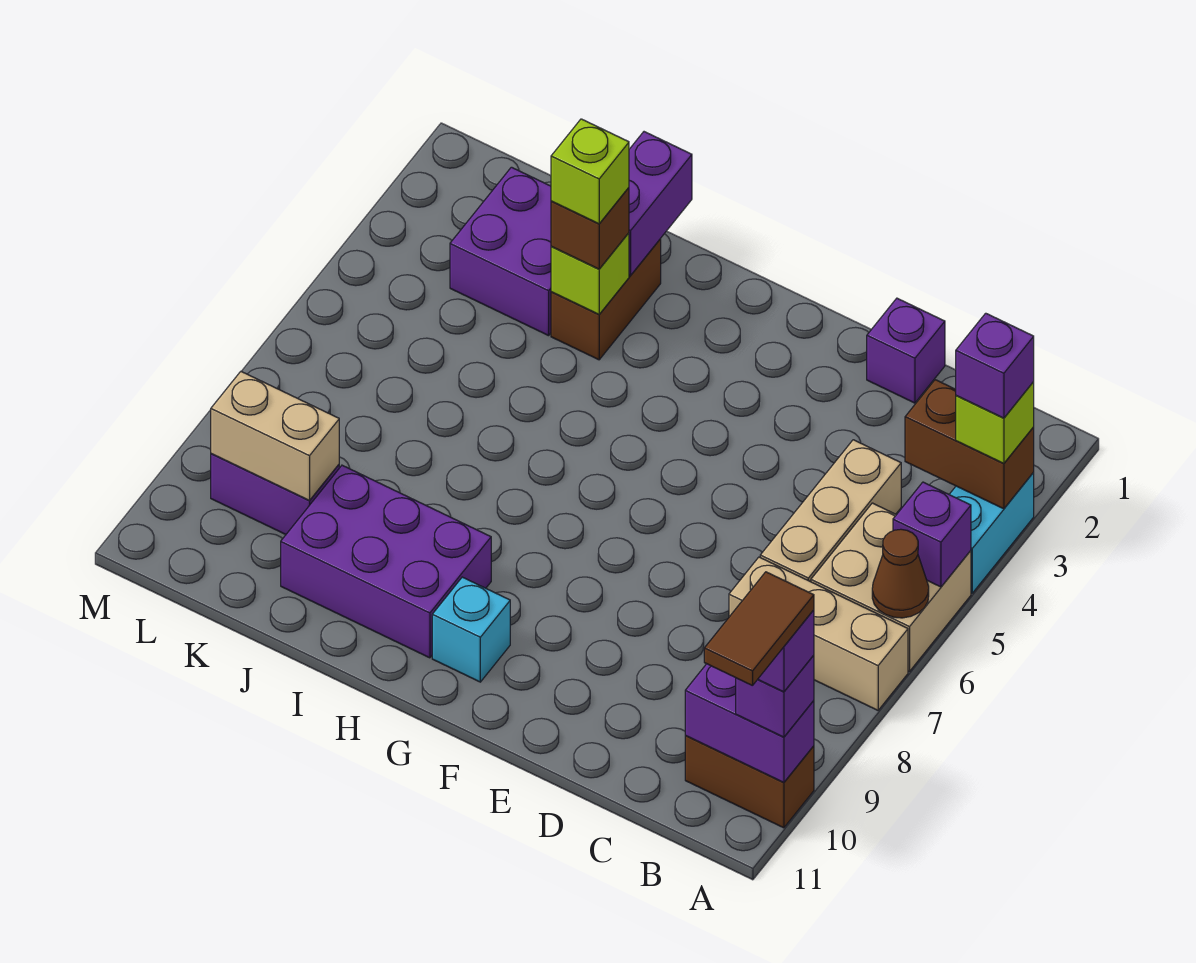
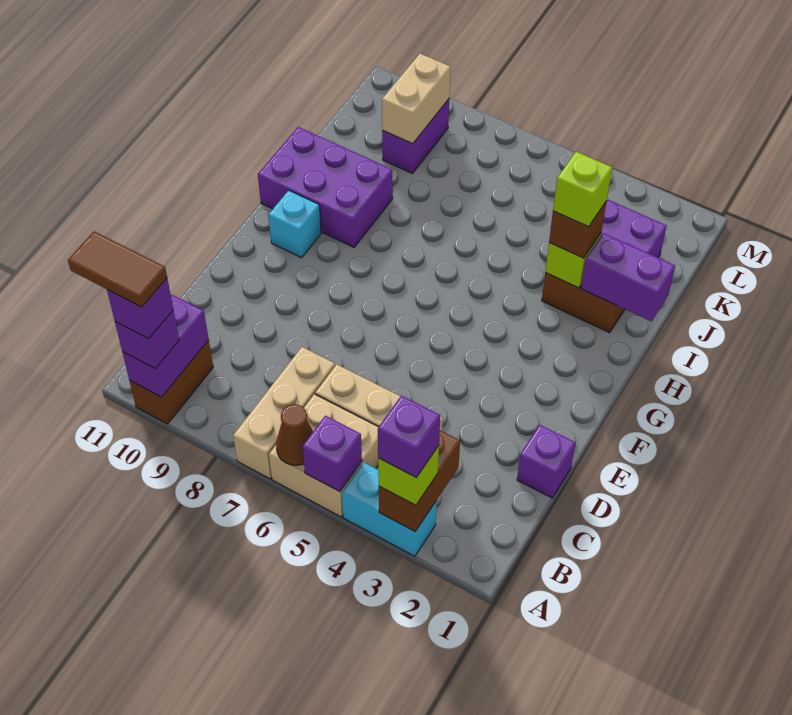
purple brick H9:J10 level 1 -> purple brick H9:I11 level 1

